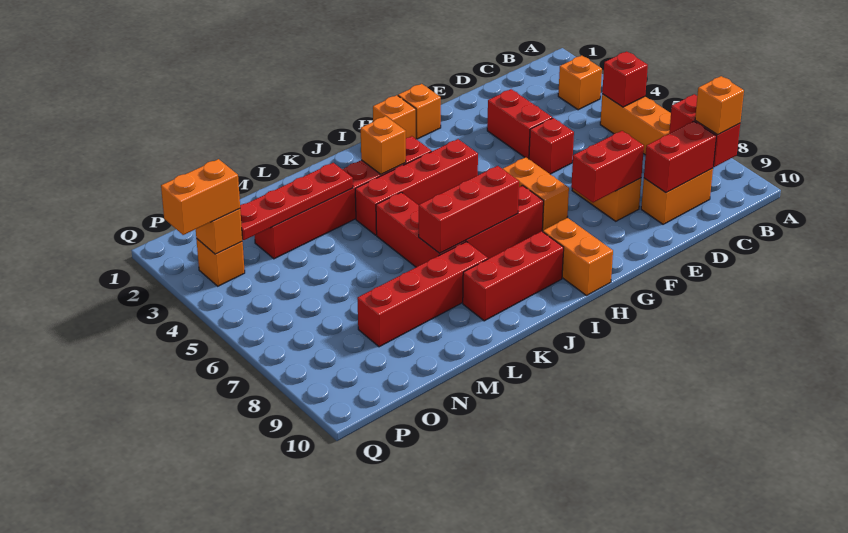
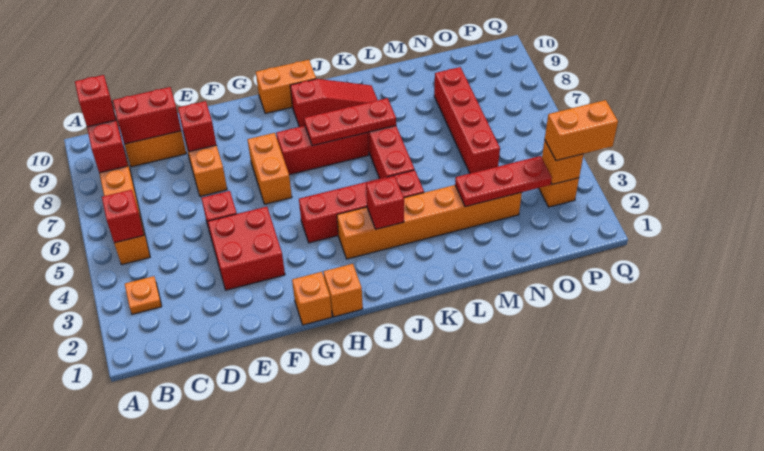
orange brick B3 level 1 -> orange plate B3 level 1
orange brick B9 level 3 -> red brick B9 level 3
red brick E3:E4 level 1 -> red brick E3:F4 level 1
red brick E8:F8 level 2 -> red brick E8 level 2
orange brick H9:H10 level 1 -> orange brick H10:I10 level 1
red brick I3:N3 level 1 -> orange brick I3:N3 level 1
red brick I7:K7 level 2 -> red plate I7:K7 level 2
red brick I9:K9 level 1 -> red slope I9:K9 level 1 top I
orange brick J3 level 2 -> red brick J3 level 2
red brick K8:N8 level 1 -> red brick N5:N8 level 1
red plate L3:O3 level 2 -> red plate M3:O3 level 2

